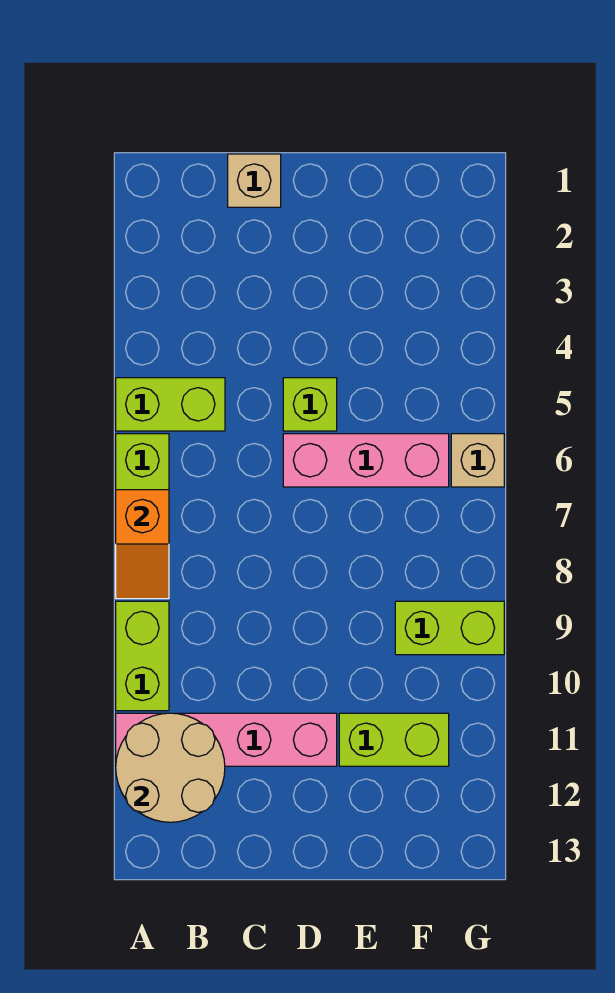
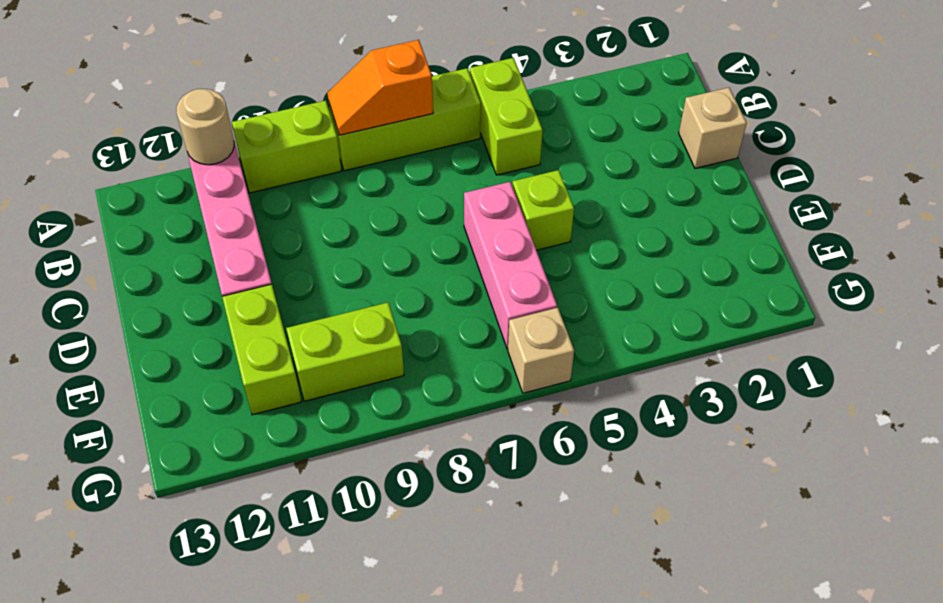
tan round brick A11:B12 level 2 -> tan round brick A11 level 2
lime brick F9:G9 level 1 -> lime brick F9:F10 level 1

